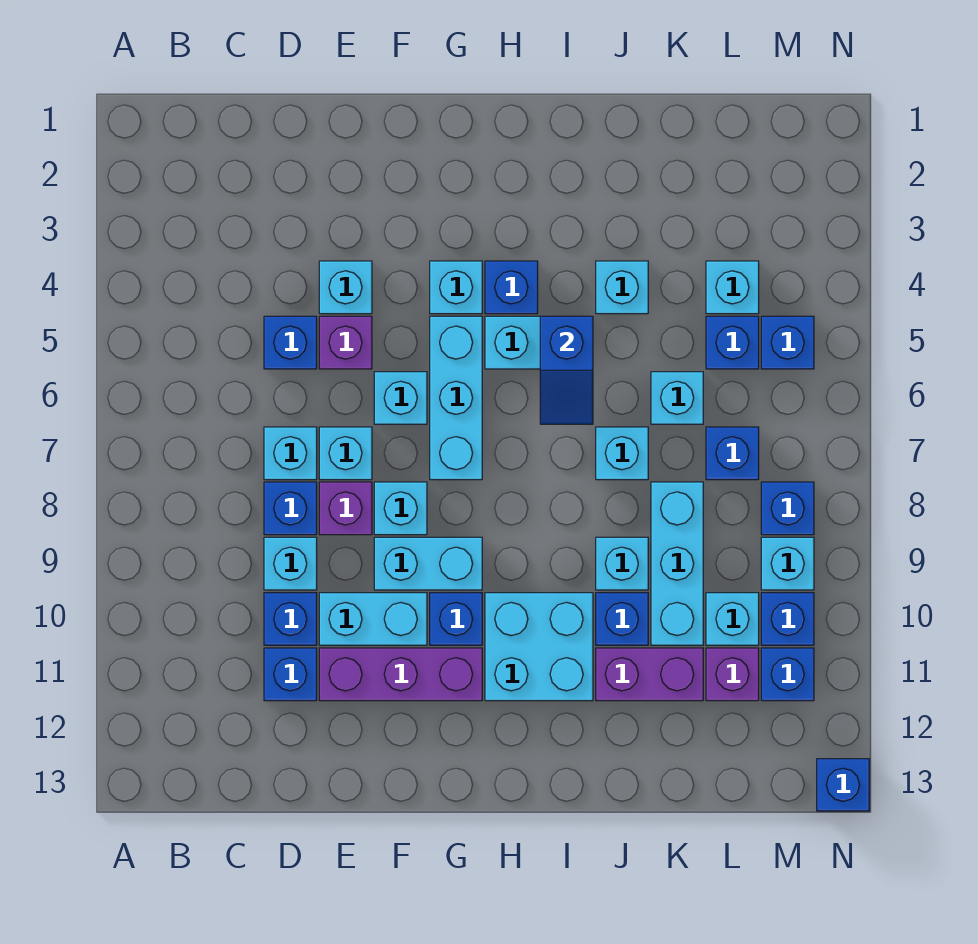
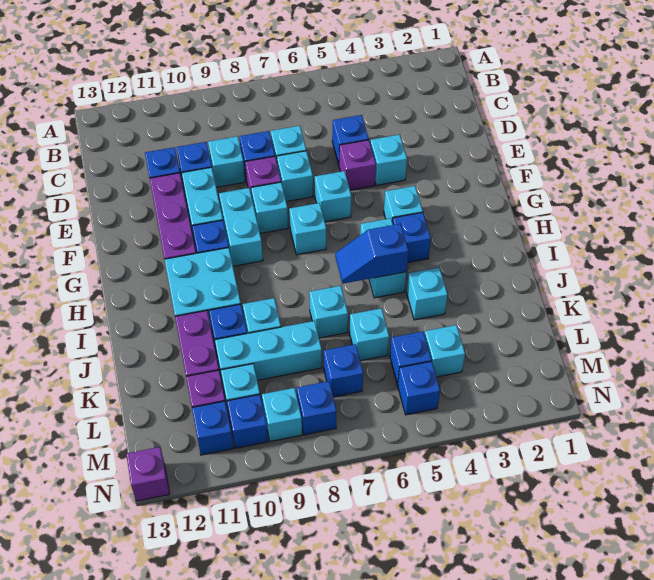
cyan brick G5:G7 level 1 -> cyan brick G7 level 1
blue brick N13 level 1 -> purple brick N13 level 1

